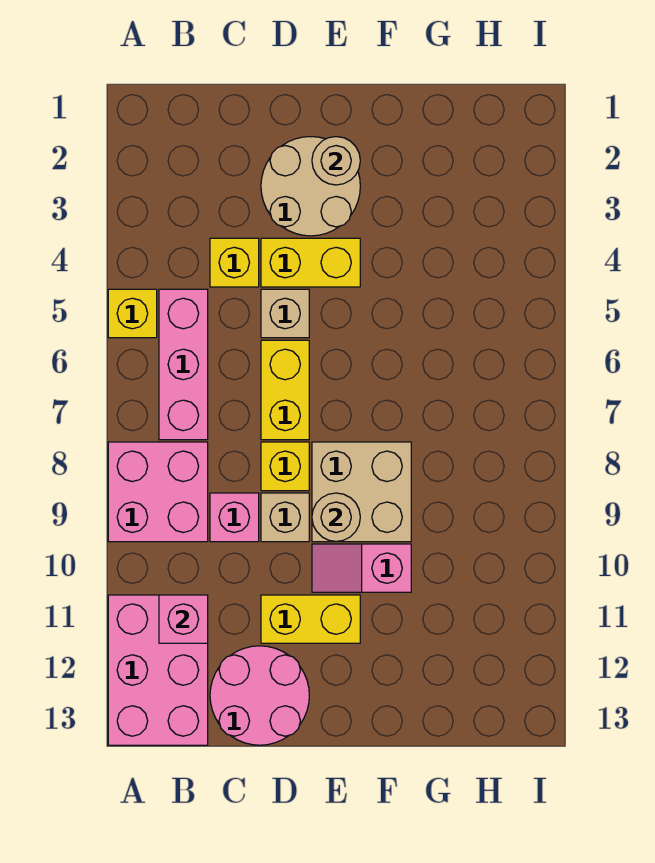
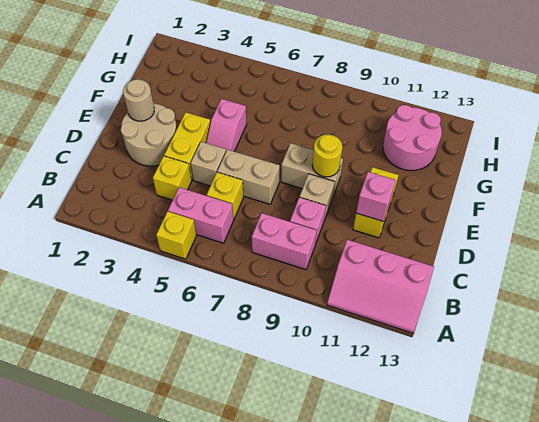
pink brick A8:B9 level 1 -> pink brick B8:B9 level 1
pink brick A11:B13 level 1 -> pink slope A11:B13 level 1 top B
pink brick B5:B7 level 1 -> pink brick B5:B6 level 1
pink brick B11 level 2 -> pink brick D11 level 2
pink round brick C12:D13 level 1 -> pink round brick G11:H12 level 1
yellow brick D6:D7 level 1 -> tan brick D6:D7 level 1
yellow brick D8 level 1 -> yellow brick C6 level 1
tan brick E8:F9 level 1 -> tan brick E8:E9 level 1
tan round brick E9 level 2 -> yellow round brick E9 level 2
pink slope E10:F10 level 1 top F -> pink slope E5:F5 level 1 top F

